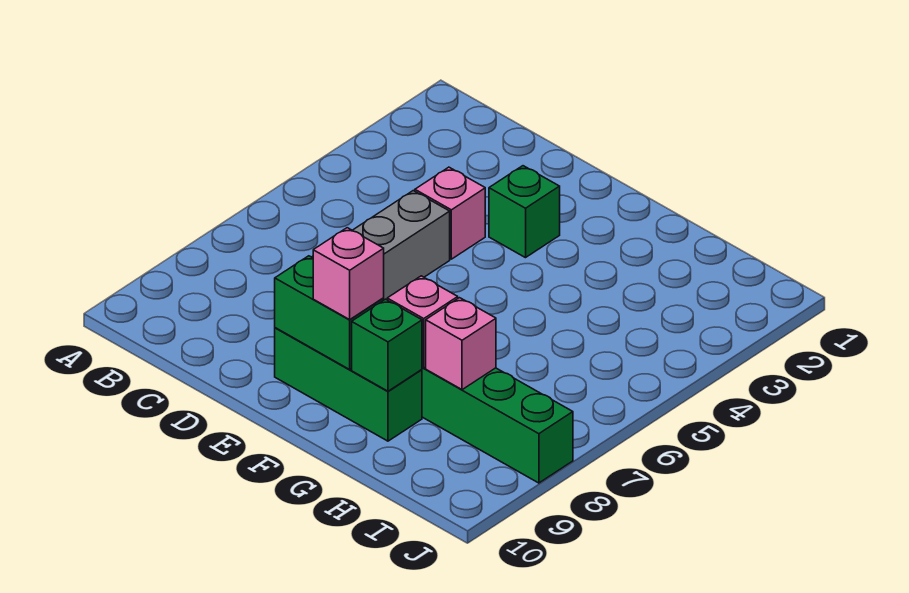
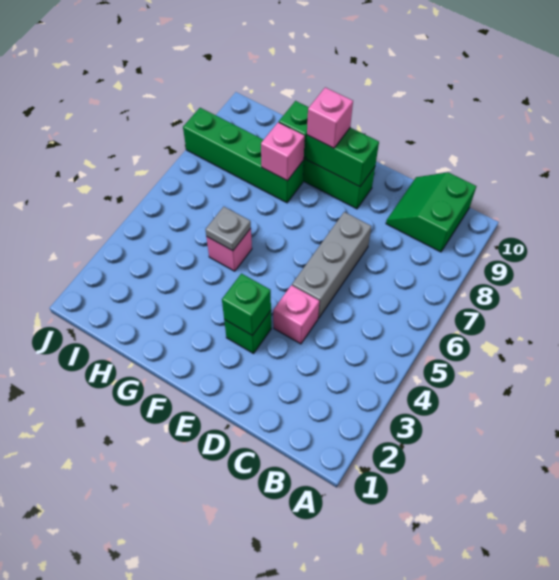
none -> green slope B9:C10 level 1 top B
none -> green brick E3 level 2
none -> grey plate G5 level 2
pink brick H8 level 2 -> pink brick G5 level 1

